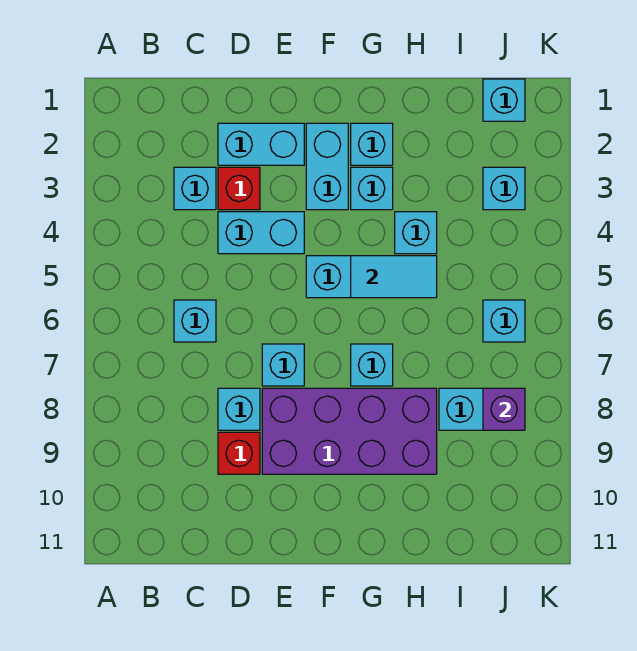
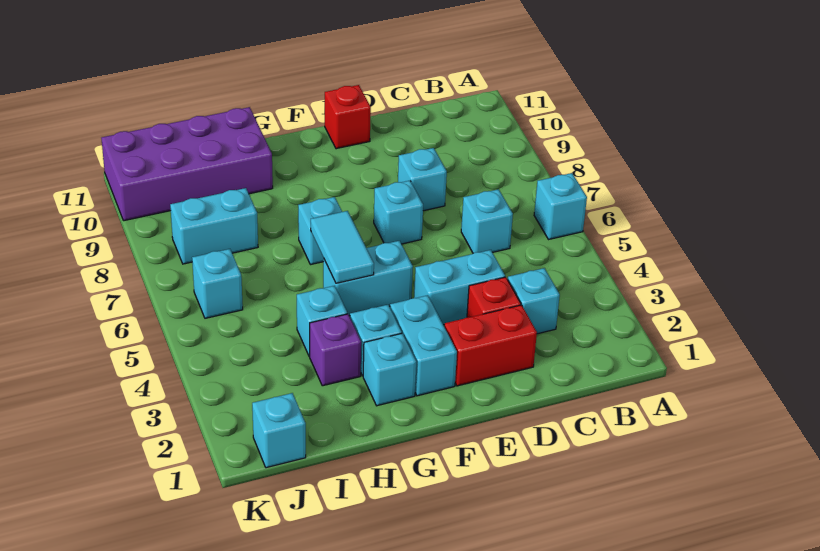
cyan brick D2:E2 level 1 -> red brick D2:E2 level 1
red brick D9 level 1 -> red brick E11 level 1
purple brick E8:H9 level 1 -> purple brick H10:K11 level 1
cyan tile G5:H5 level 2 -> cyan tile G5:G6 level 2
cyan brick J3 level 1 -> cyan brick A6 level 1
purple brick J8 level 2 -> purple brick H3 level 1

